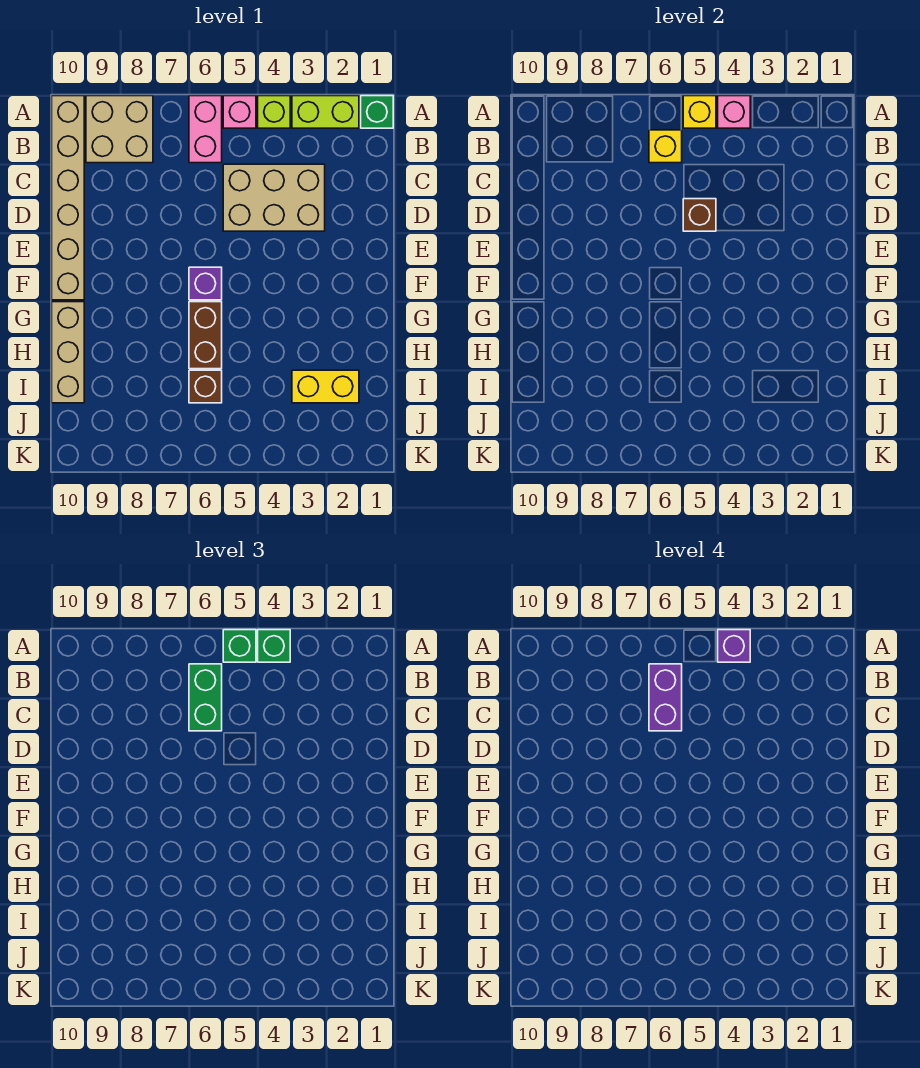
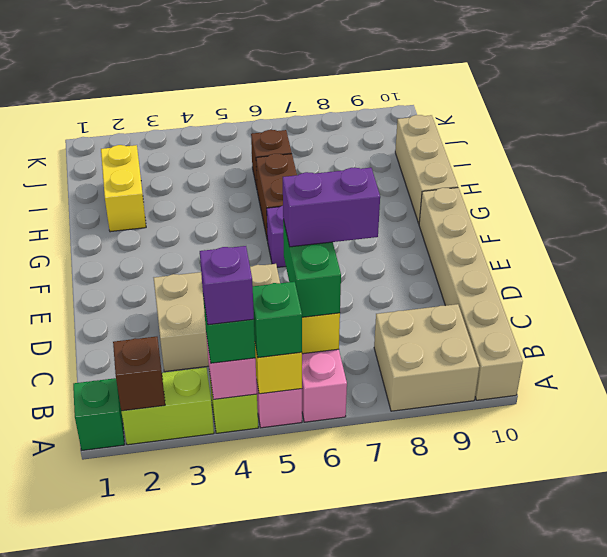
purple brick B6:C6 level 4 -> purple brick C6:C7 level 4
brown brick D5 level 2 -> brown brick A2 level 2
yellow brick I2:I3 level 1 -> yellow brick H2:I2 level 1

